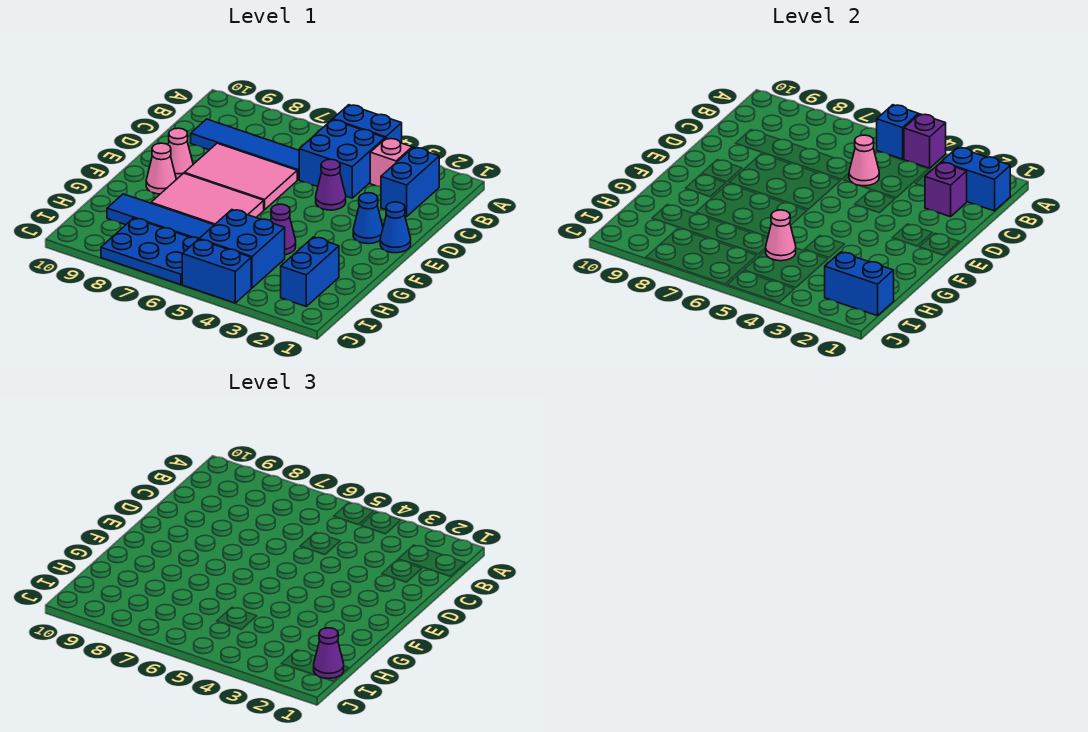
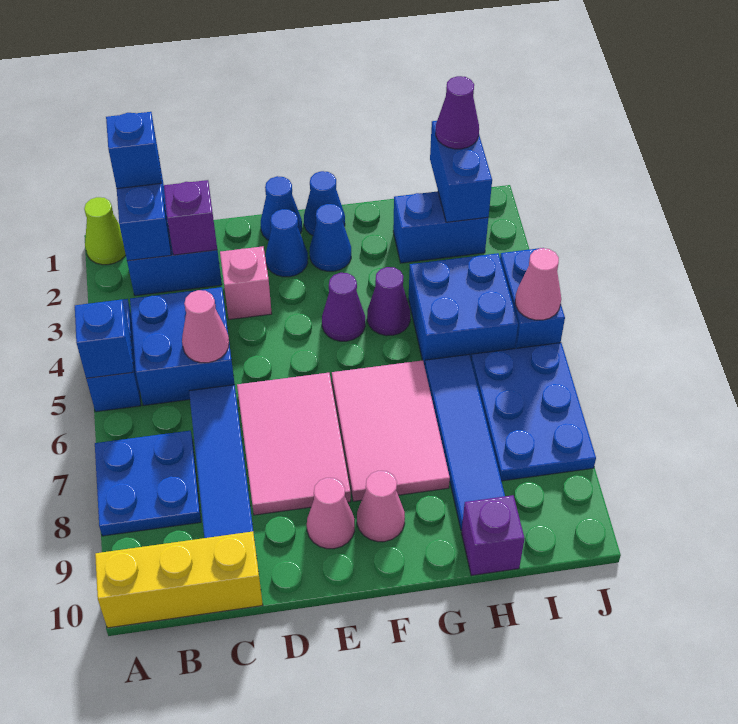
none -> lime cone A1 level 1
purple brick A4 level 2 -> purple brick H10 level 1
none -> blue plate A7:B8 level 1
none -> yellow brick A10:C10 level 1
none -> blue brick B1 level 3
pink brick B3 level 1 -> pink brick D3 level 1
purple cone D4 level 1 -> purple cone F4 level 1
none -> blue cone F1 level 1
none -> blue cone F2 level 1
pink cone H5 level 2 -> pink cone J5 level 2

